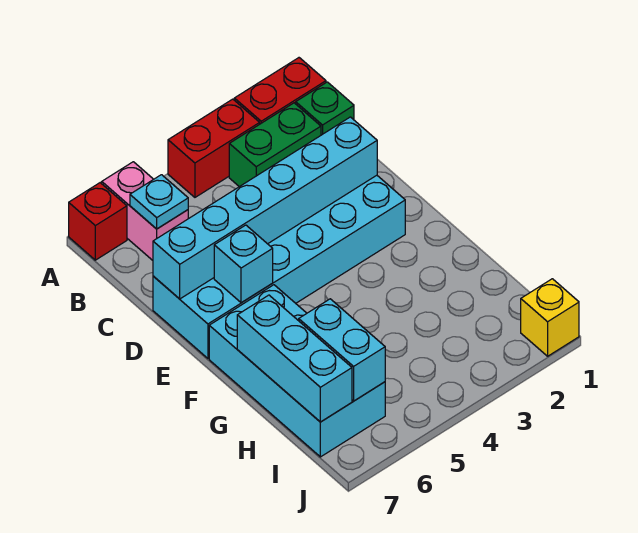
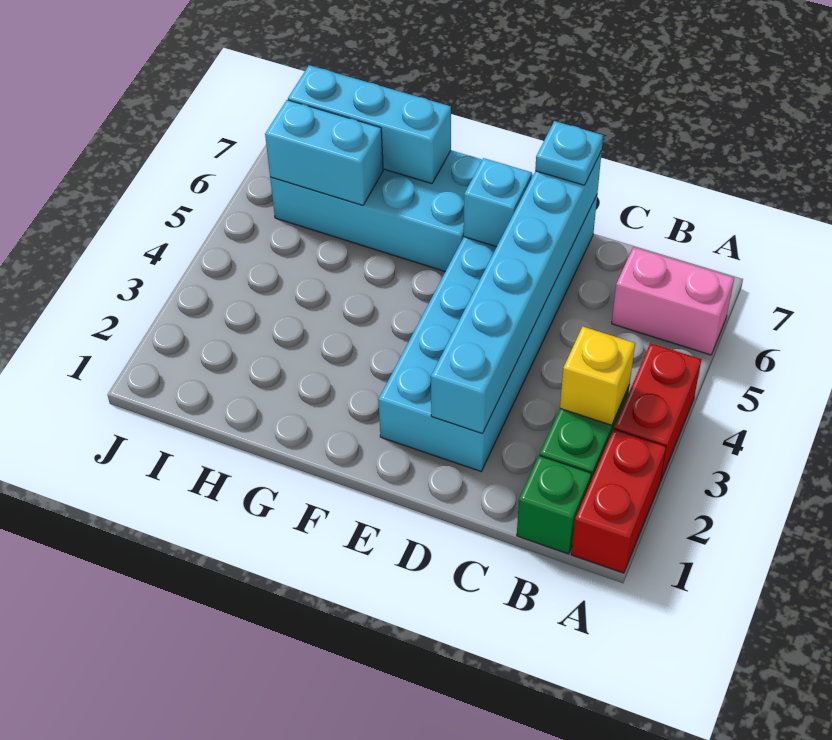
red brick A7 level 1 -> none
cyan plate B6 level 2 -> cyan plate D7 level 3
yellow brick J1 level 1 -> yellow brick B3 level 2

